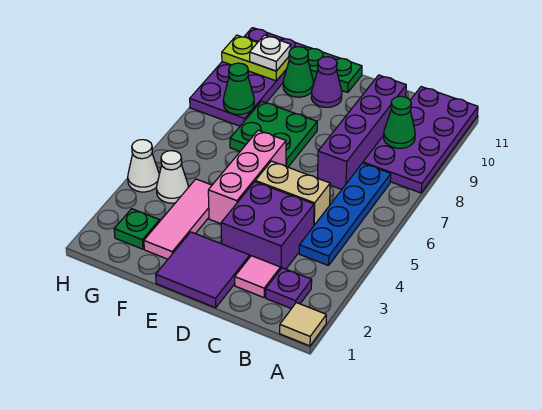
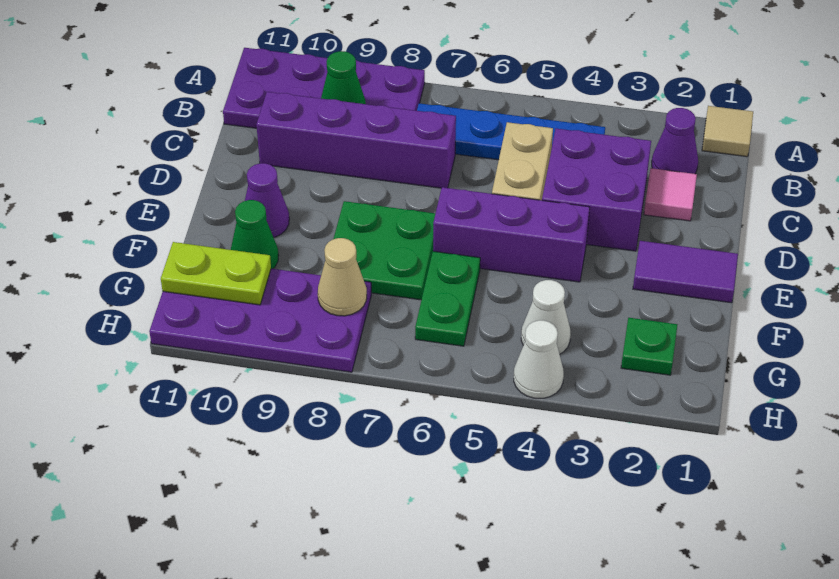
purple plate B2 level 1 -> purple cone B2 level 1
purple tile D1:E2 level 1 -> purple tile E1:E2 level 1
pink brick E4:E6 level 1 -> purple brick E4:E6 level 1
green plate E11:F11 level 1 -> green plate F6:G6 level 1
pink tile F2:F4 level 1 -> none
green cone G8 level 2 -> tan cone G8 level 2
lime plate G10:H10 level 2 -> lime plate G10:G11 level 2
white plate G10 level 3 -> none

